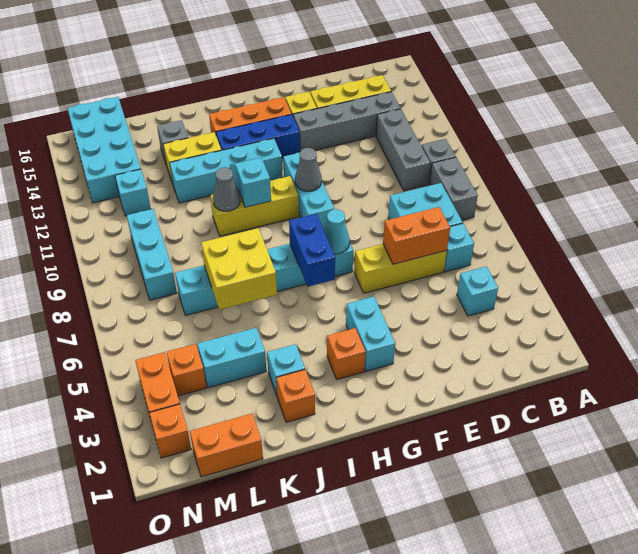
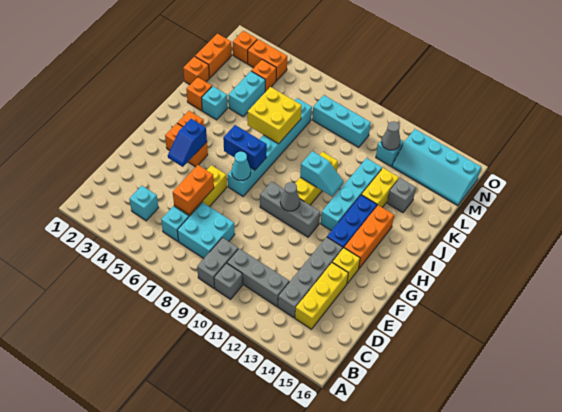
grey brick B8:B9 level 1 -> grey brick B9:C9 level 1
none -> blue slope F4:G4 level 2 top G
cyan brick G3:G4 level 1 -> orange brick G3:G4 level 1
cyan brick G9:G11 level 1 -> grey brick G9:G11 level 1
grey cone J10 level 2 -> grey cone M12 level 2
none -> orange brick K1 level 1
cyan brick M13:N16 level 1 -> cyan slope M13:N16 level 1 top N

